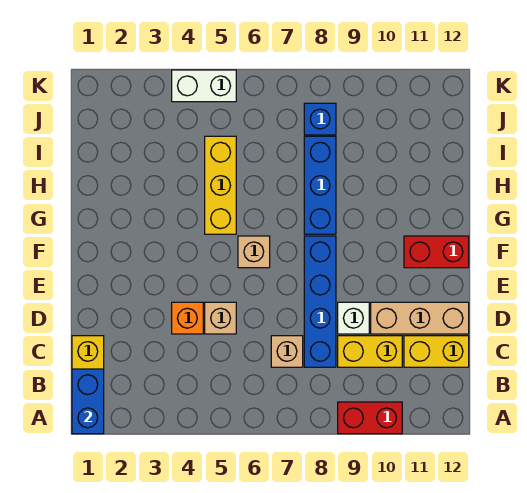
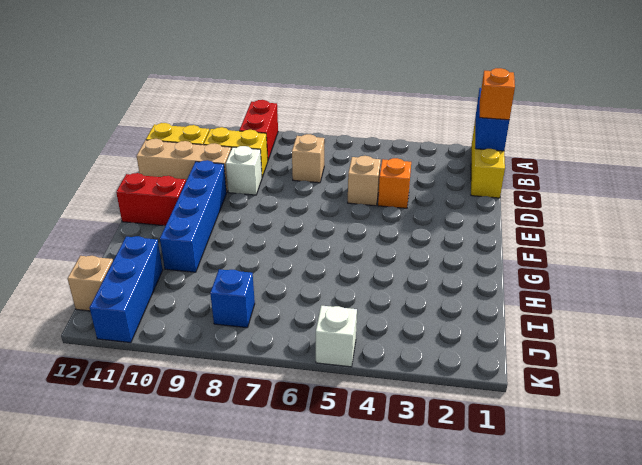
red brick A9:A10 level 1 -> red brick A9:B9 level 1
none -> orange brick B1 level 3
blue brick C8:F8 level 1 -> blue brick E10:H10 level 1
tan brick F6 level 1 -> tan brick J12 level 1
yellow brick G5:I5 level 1 -> none
blue brick G8:I8 level 1 -> blue brick I11:K11 level 1
white brick K4:K5 level 1 -> white brick K5 level 1

